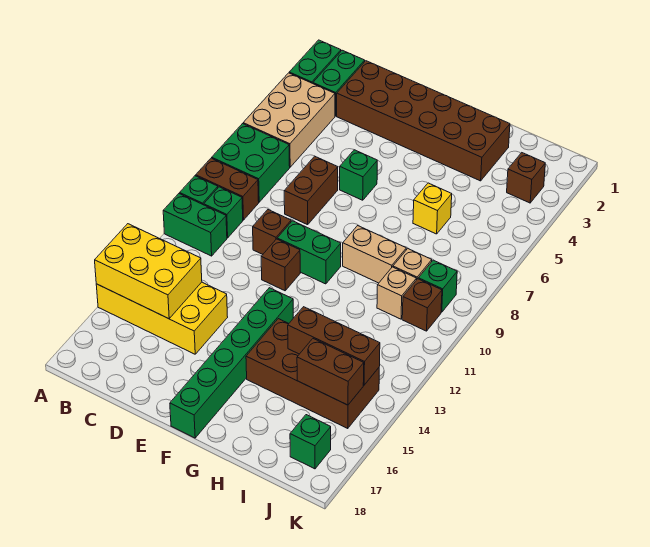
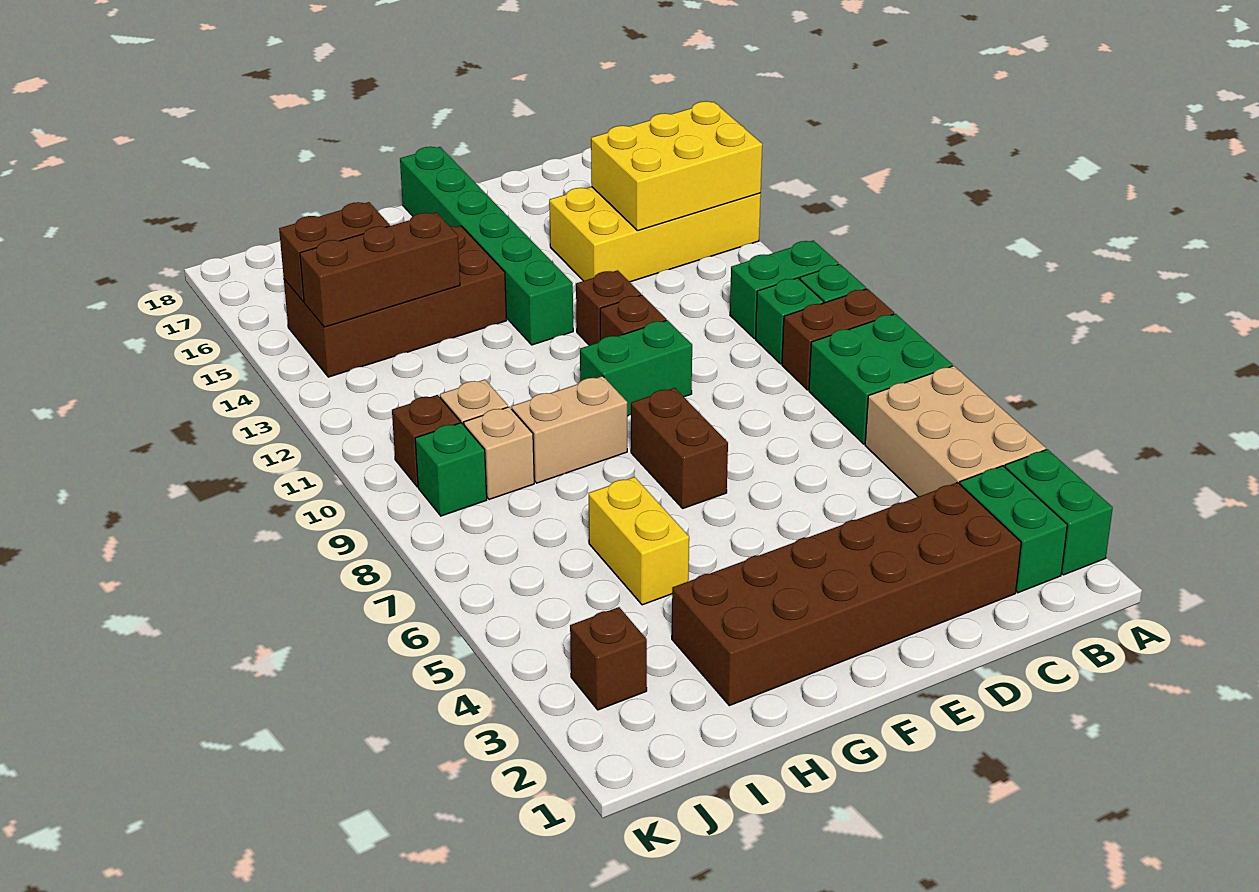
brown brick D7:D8 level 1 -> brown brick F7:F8 level 1
brown brick D10 level 1 -> brown brick E12 level 1
green brick E6 level 1 -> none
yellow brick H6 level 1 -> yellow brick H5:H6 level 1
green brick J17 level 1 -> none

